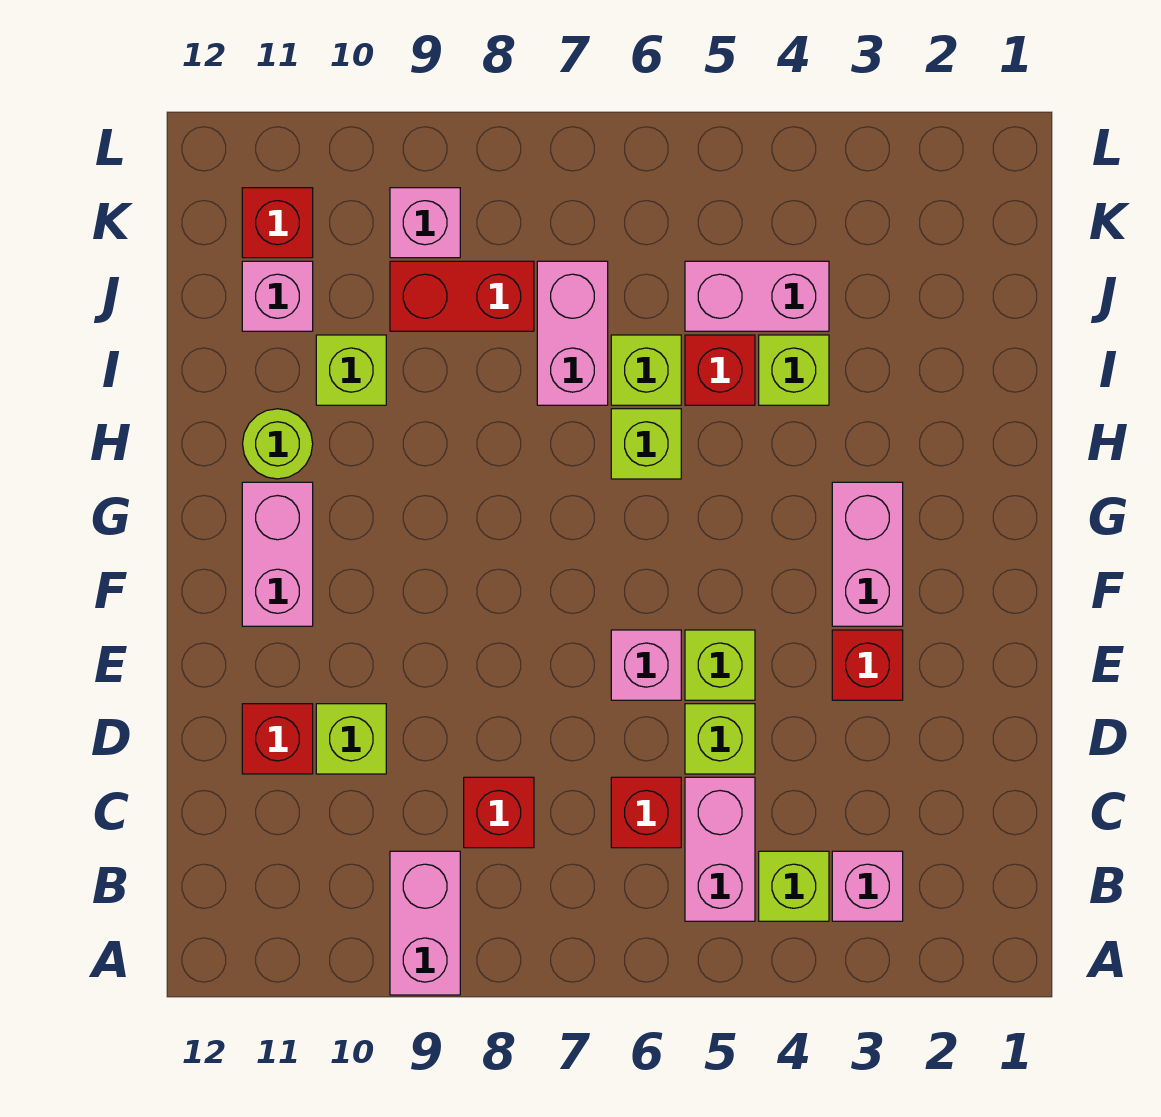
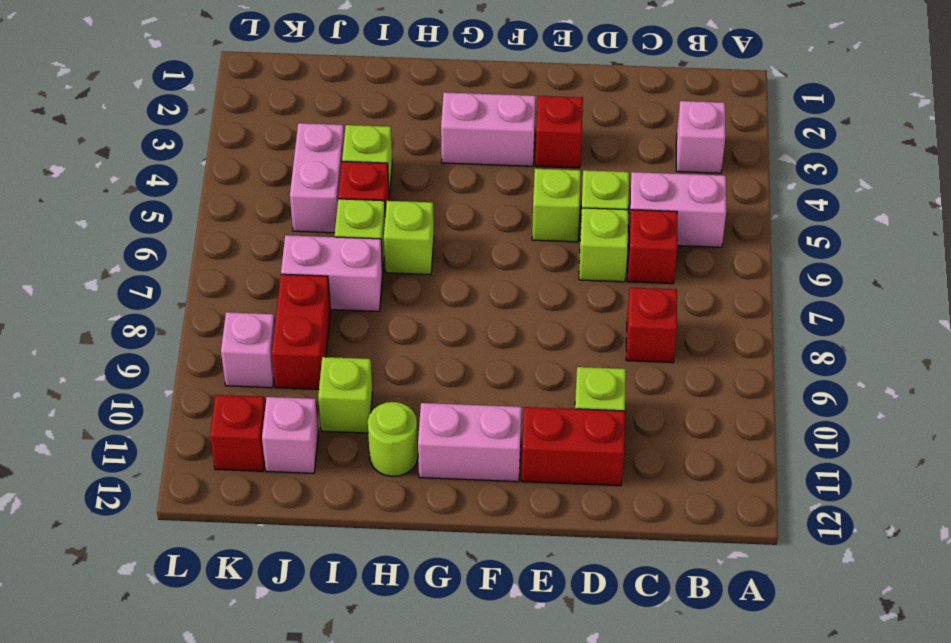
pink brick A9:B9 level 1 -> none
lime brick B4 level 1 -> lime brick D6 level 1
red brick D11 level 1 -> red brick D11:E11 level 1
pink brick E6 level 1 -> none

